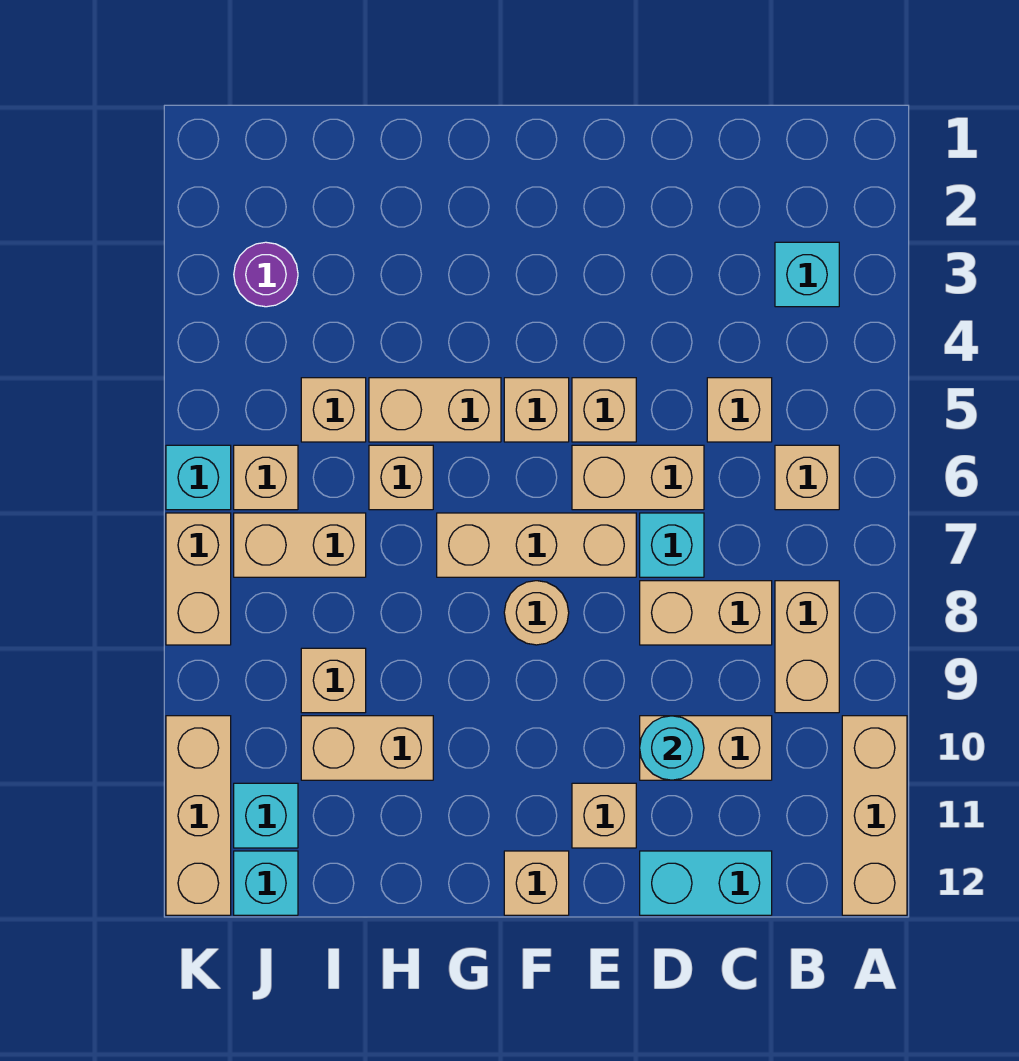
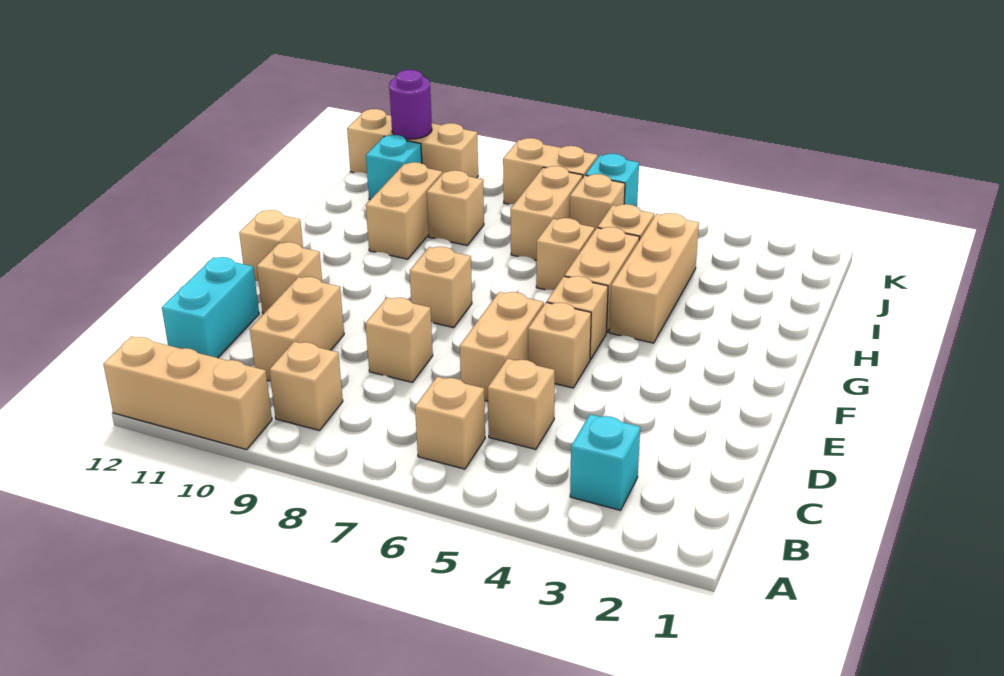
tan brick B8:B9 level 1 -> tan brick B9 level 1
tan brick C8:D8 level 1 -> tan brick D8 level 1
cyan brick D7 level 1 -> none
cyan round brick D10 level 2 -> none
tan brick E7:G7 level 1 -> tan brick G4:I4 level 1
tan round brick F8 level 1 -> tan brick F8 level 1
purple round brick J3 level 1 -> purple round brick K11 level 2
cyan brick J12 level 1 -> none

